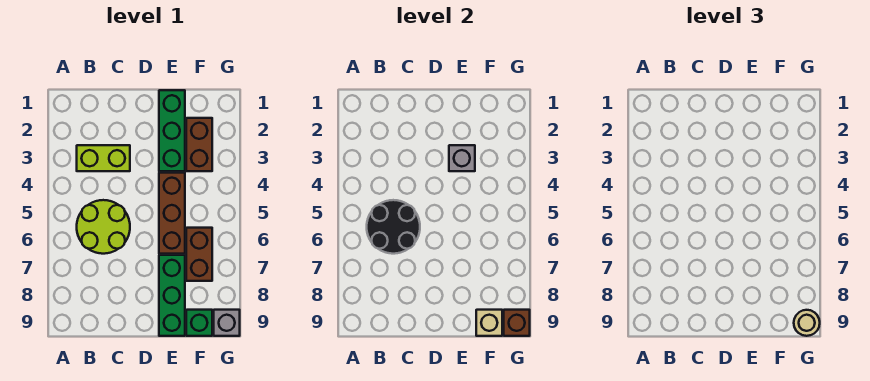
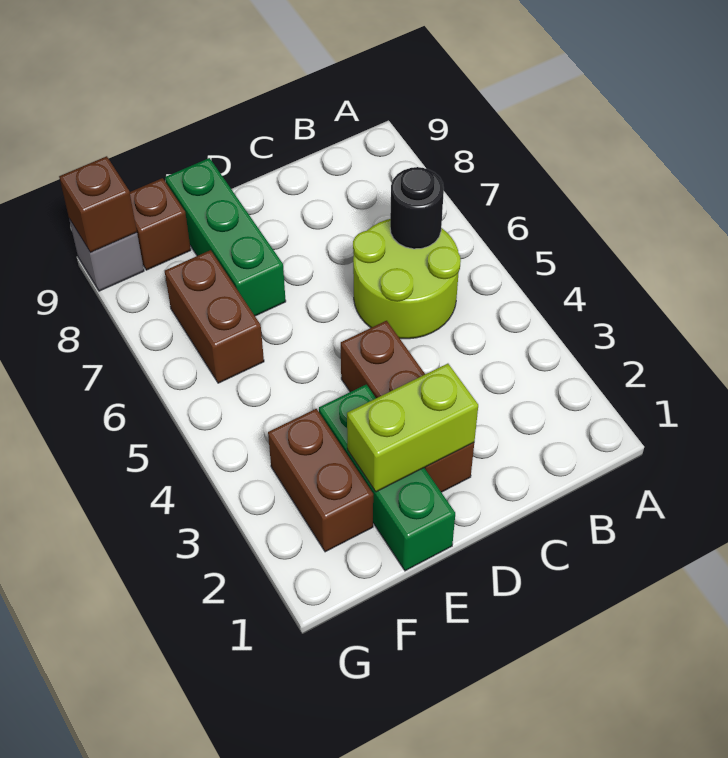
lime brick B3:C3 level 1 -> lime brick D2:E2 level 2
black round brick B5:C6 level 2 -> black round brick B6 level 2
grey brick E3 level 2 -> none
brown brick E4:E6 level 1 -> brown brick D2:D4 level 1
green brick F9 level 1 -> brown brick F9 level 1
tan brick F9 level 2 -> none
tan round brick G9 level 3 -> none

